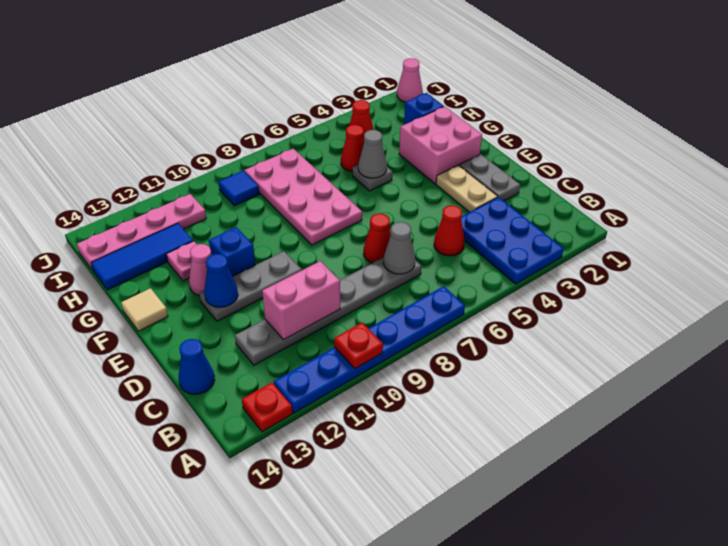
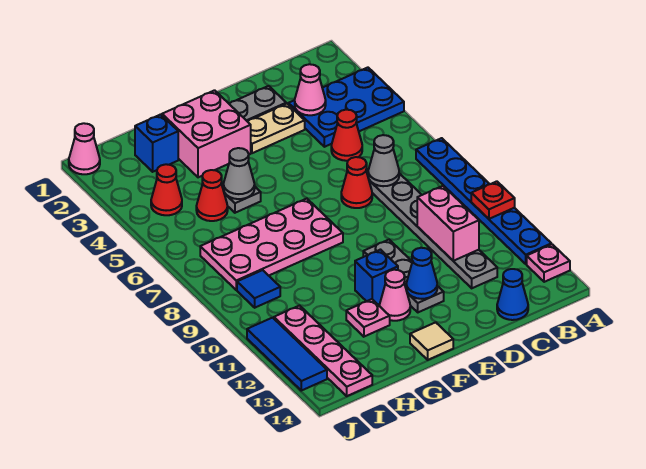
red plate A13 level 1 -> pink plate A13 level 1
none -> pink cone C3 level 2
blue tile H12:H14 level 1 -> blue tile J11:J13 level 1

